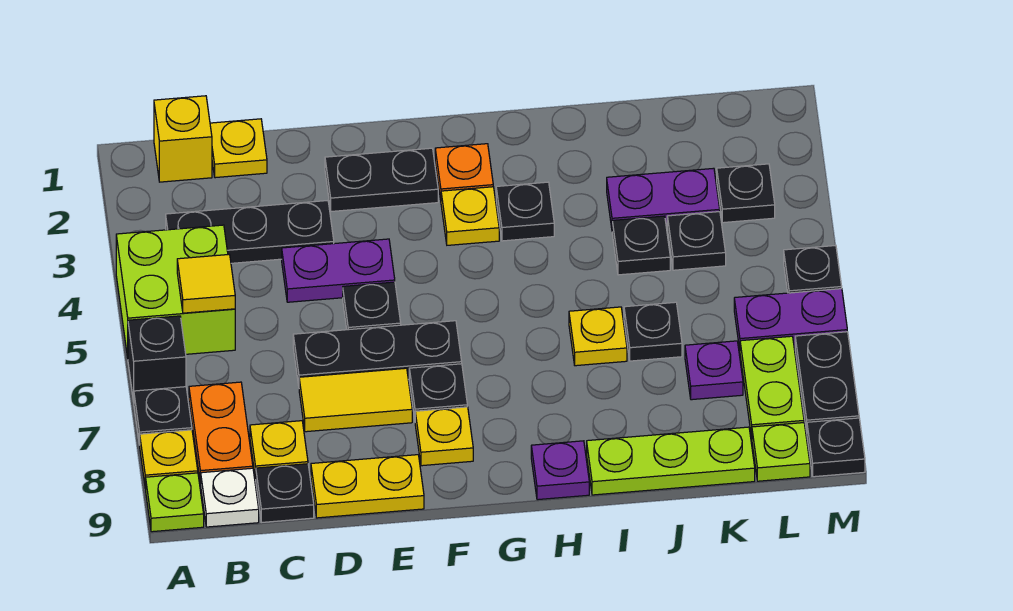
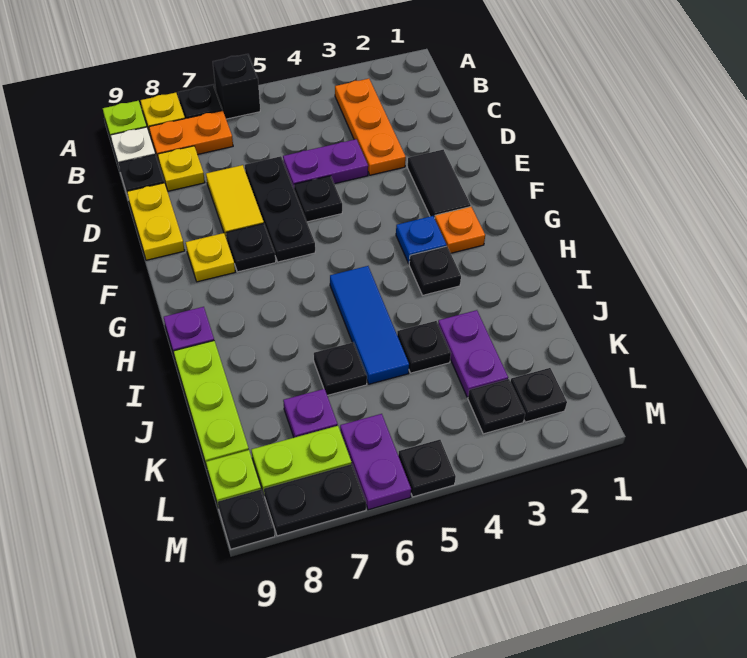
lime brick A4:B5 level 1 -> none
yellow brick B1 level 1 -> none
black plate B3:D3 level 1 -> orange plate B3:D3 level 1
yellow tile B5 level 2 -> none
yellow plate C1 level 1 -> none
purple plate D4:E4 level 1 -> purple plate D4:D5 level 1
black plate E2:F2 level 1 -> black tile E2:F2 level 1
yellow plate G3 level 1 -> blue plate G3 level 1
none -> blue tile H5:J5 level 1
yellow plate I6 level 1 -> none
black plate K4 level 1 -> black plate L2 level 1

